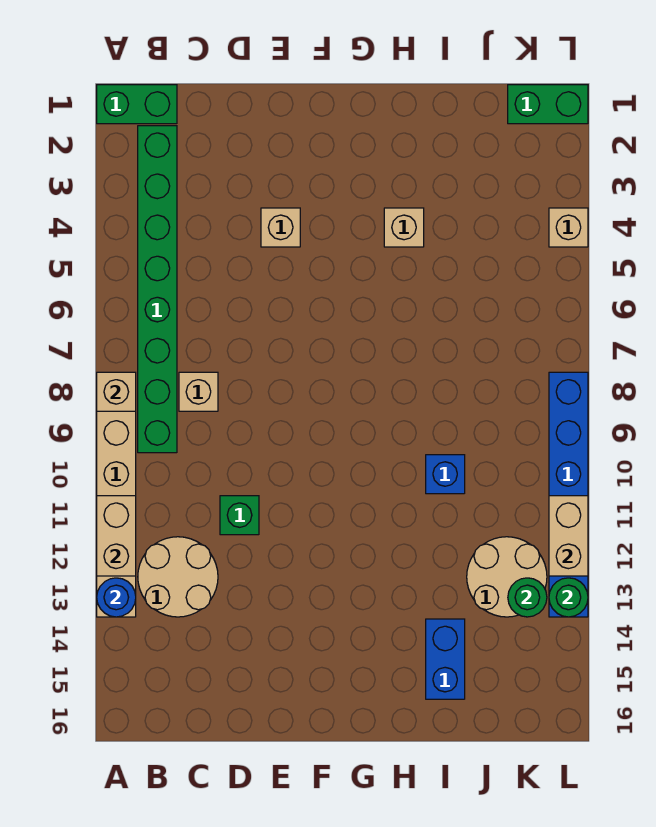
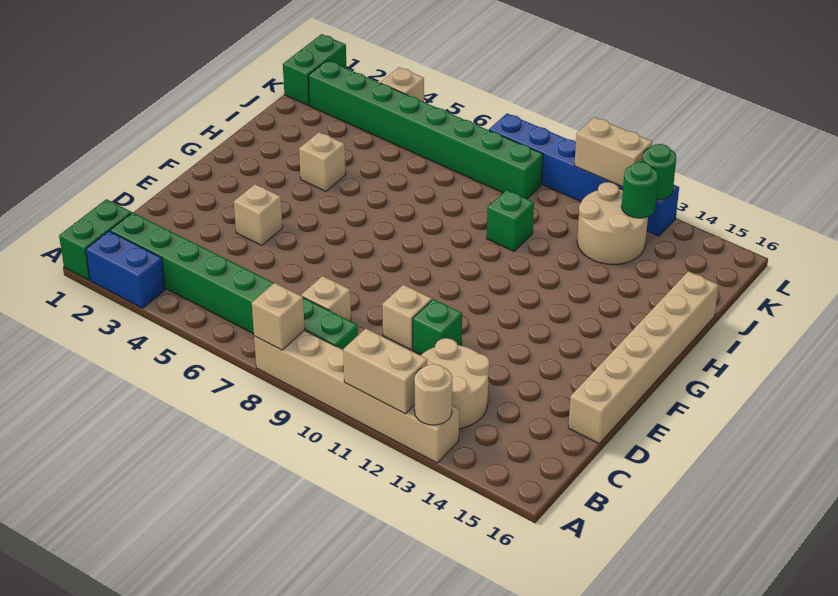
blue round brick A13 level 2 -> tan round brick A13 level 2
none -> tan brick D10 level 1
none -> tan brick D16:I16 level 1
blue brick I10 level 1 -> green brick I10 level 1
blue brick I14:I15 level 1 -> blue brick A2:A3 level 1
none -> green brick K2:K9 level 1

